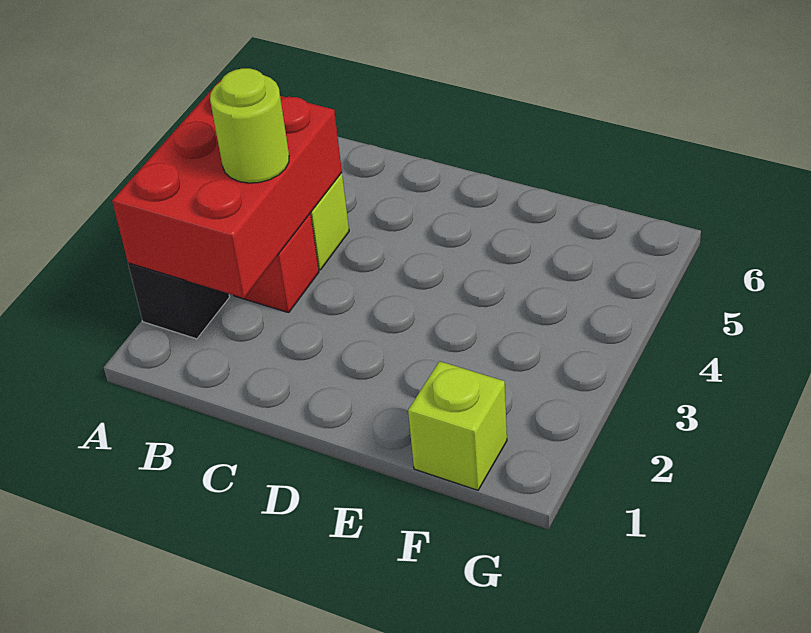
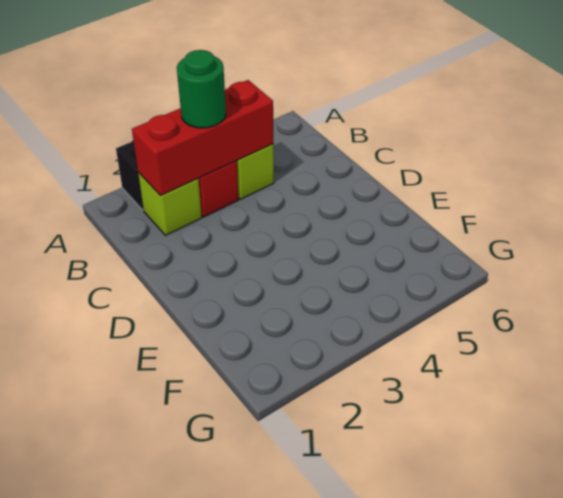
red brick A2:B4 level 2 -> red brick B2:B4 level 2
lime round brick B3 level 3 -> green round brick B3 level 3
lime brick F1 level 1 -> lime brick B2 level 1

